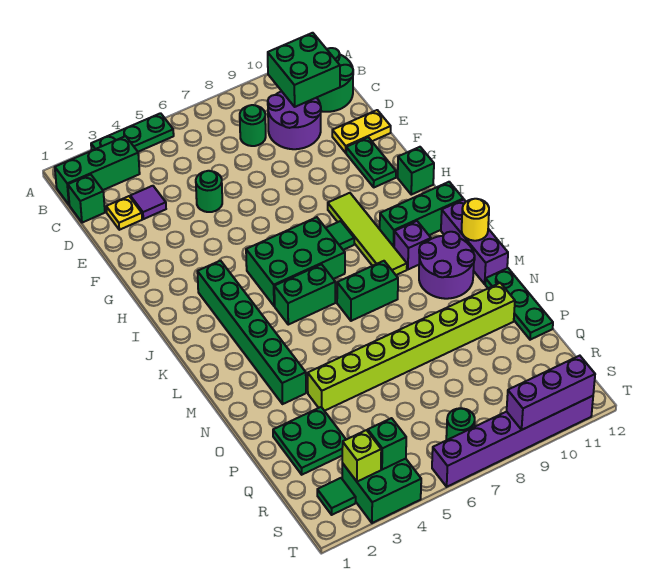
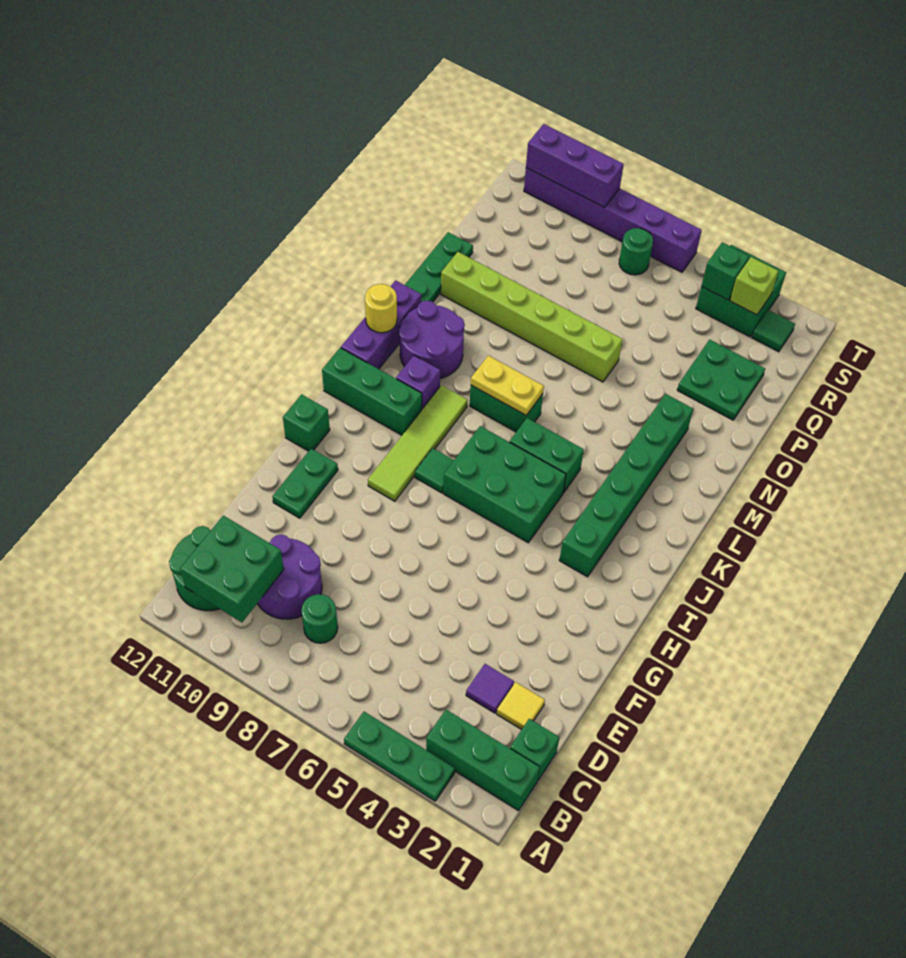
yellow plate D2 level 1 -> yellow tile D2 level 1
green round brick E5 level 1 -> none
yellow plate E11:E12 level 1 -> yellow plate L7:L8 level 2
lime brick O4:O11 level 1 -> lime brick O6:O11 level 1

